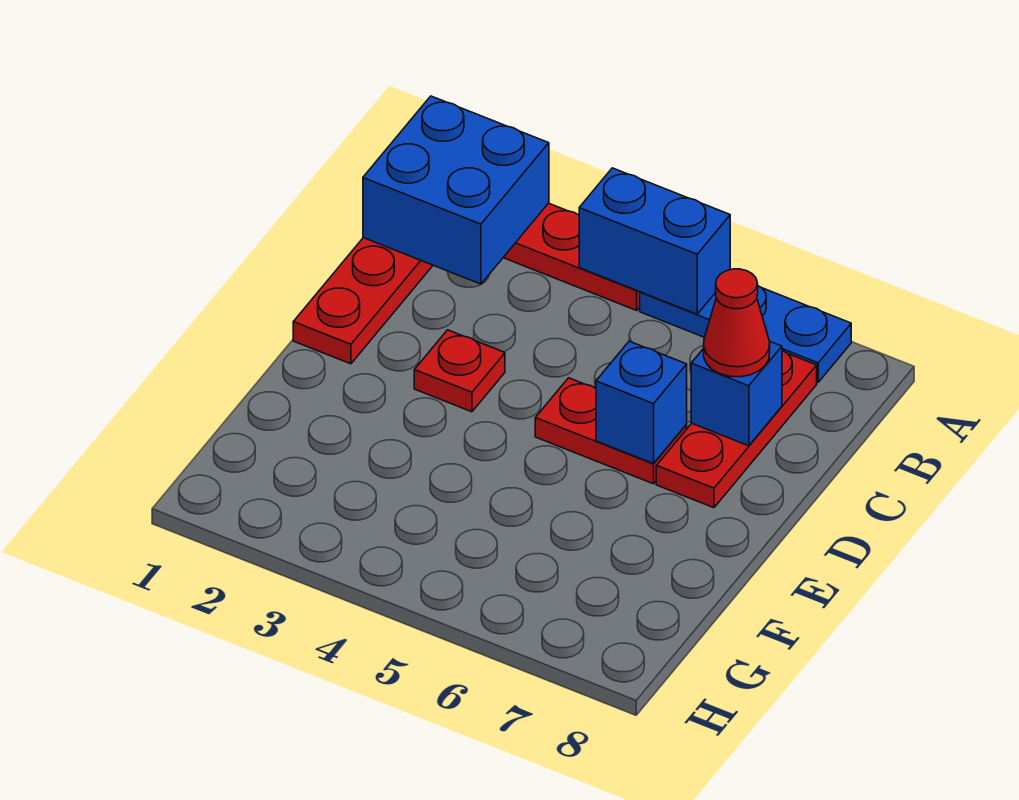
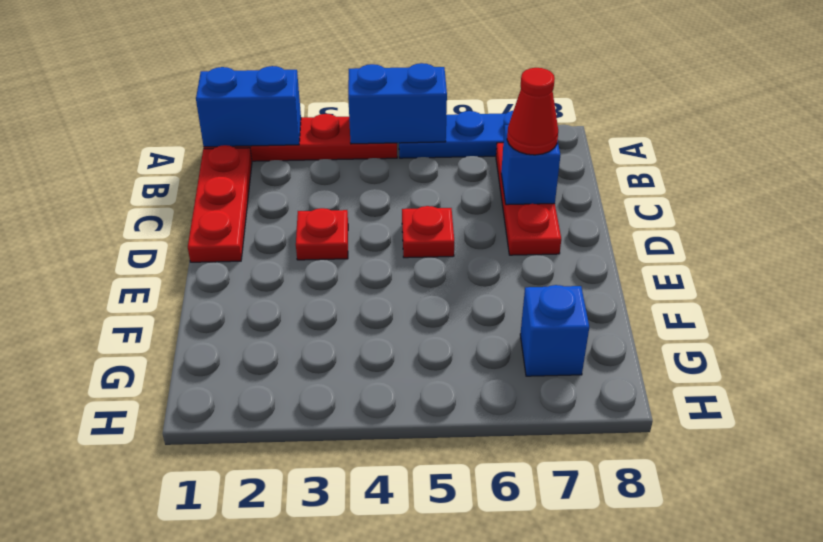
blue brick A1:B2 level 2 -> blue brick A1:A2 level 2
red plate D5:D6 level 1 -> red plate D5 level 1
blue brick D6 level 2 -> blue brick G7 level 1

